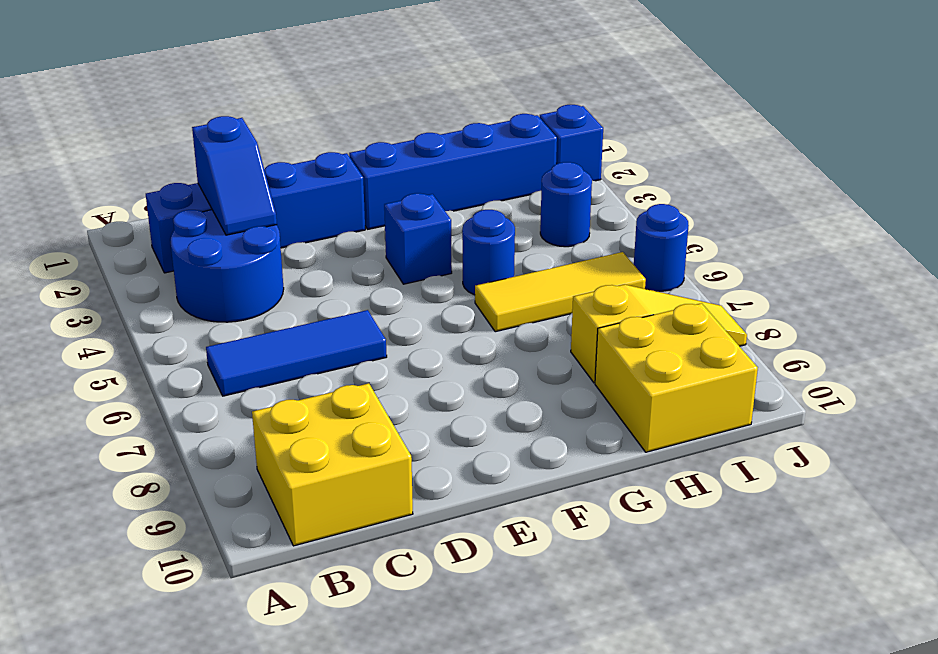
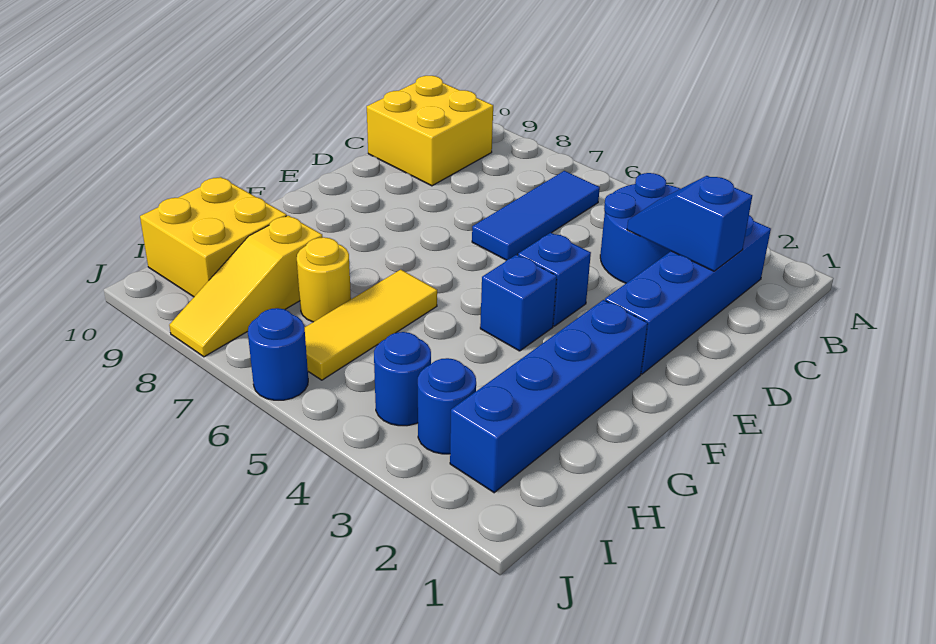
blue round brick G5 level 1 -> blue round brick I3 level 1
none -> yellow round brick H7 level 1
blue brick J2 level 1 -> blue brick E4 level 1

